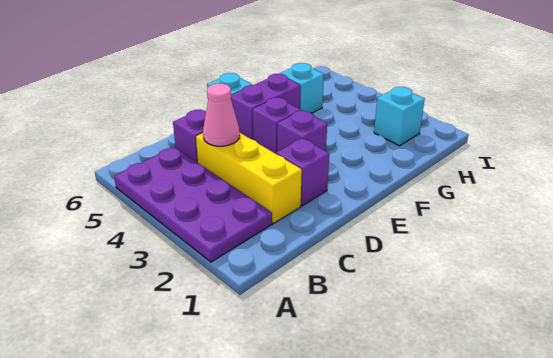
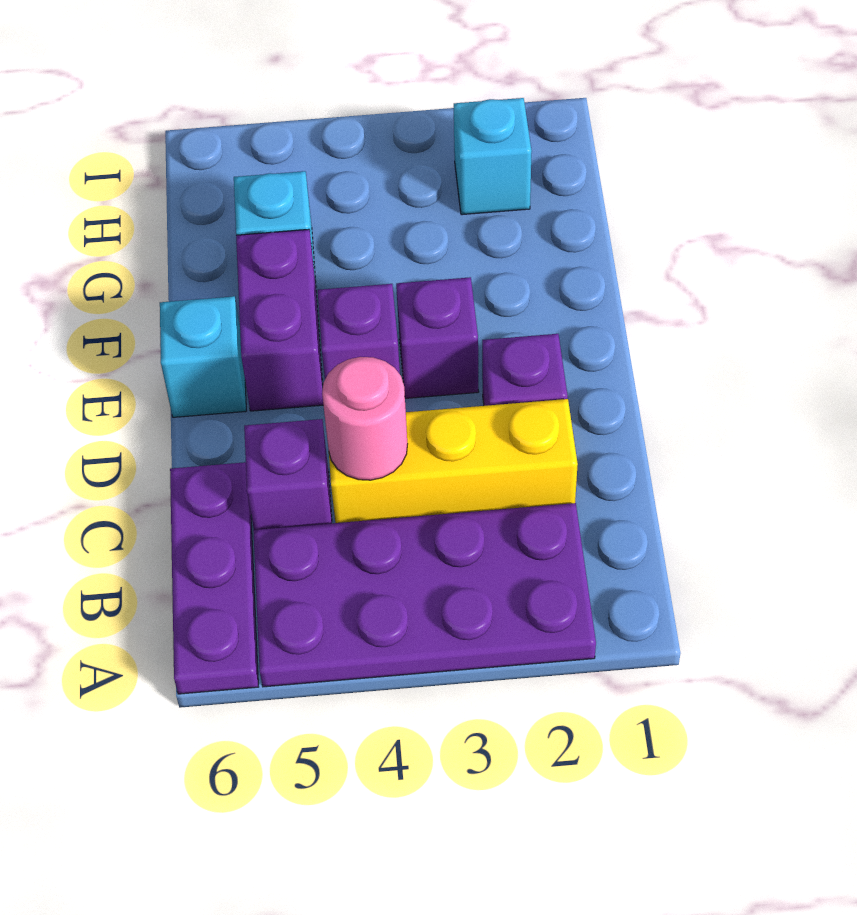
none -> purple plate A6:C6 level 1
pink cone C4 level 2 -> pink round brick C4 level 2

